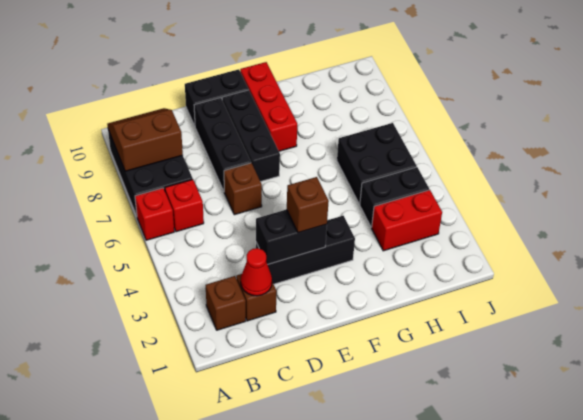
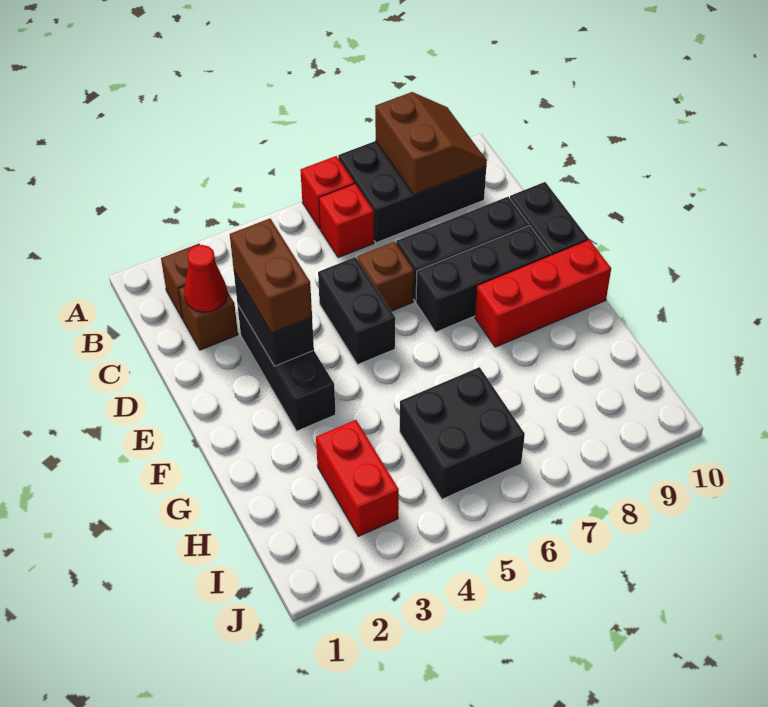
brown brick E3 level 3 -> brown brick D3:E3 level 3
black brick H4:I4 level 1 -> black brick D5:E5 level 1

